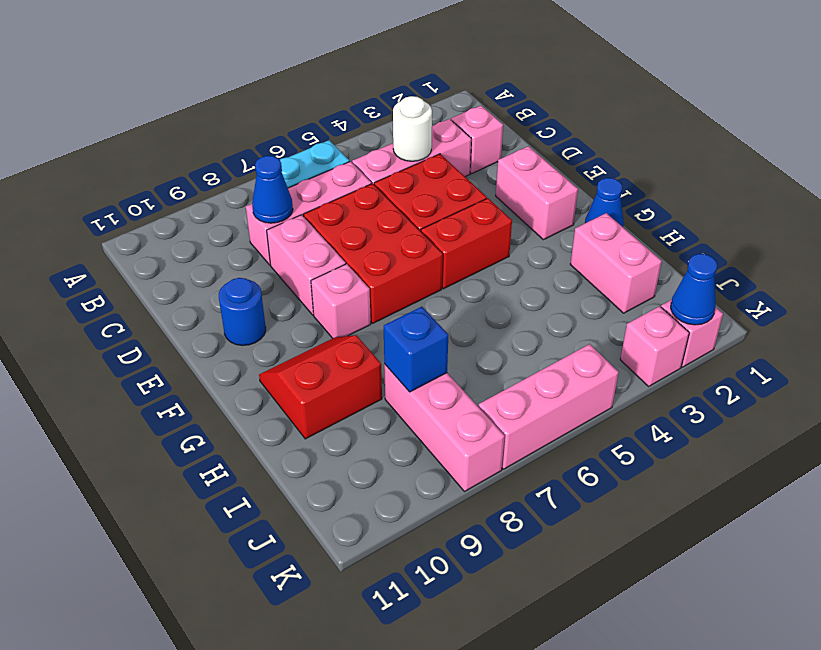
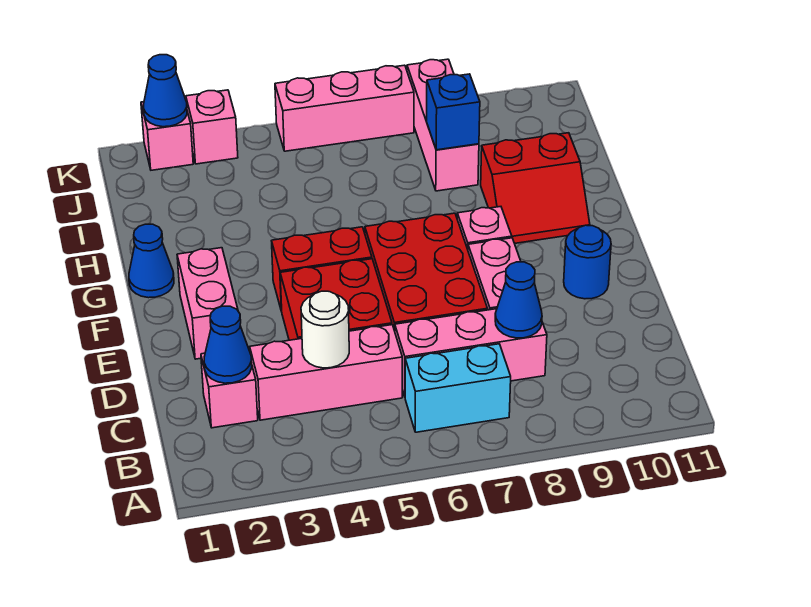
none -> blue cone C2 level 2
pink brick H2:I2 level 1 -> none

